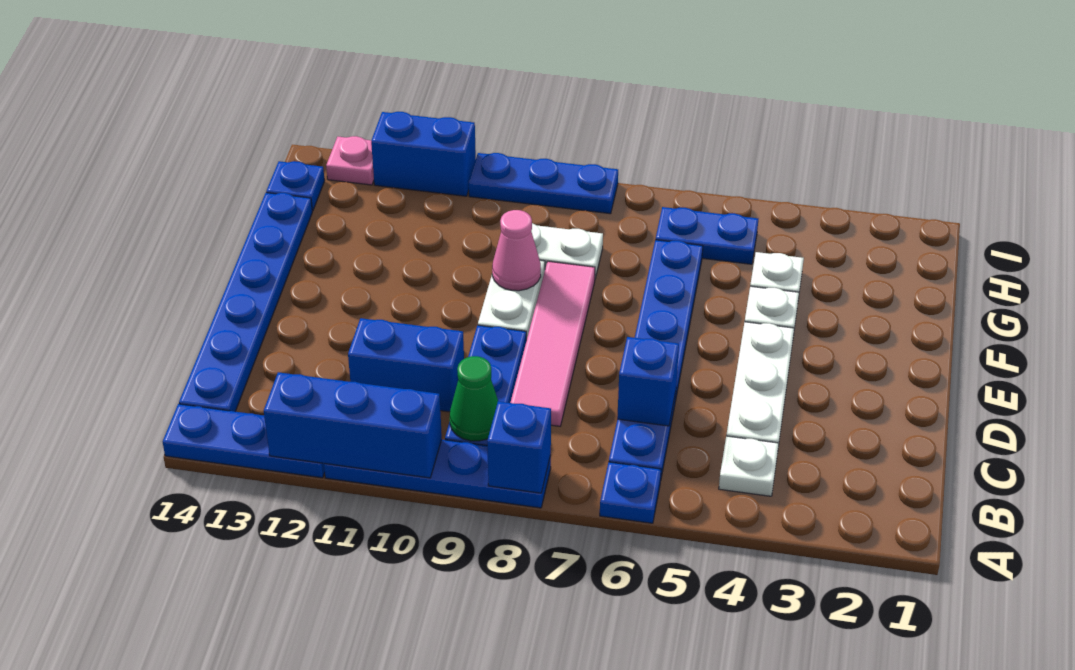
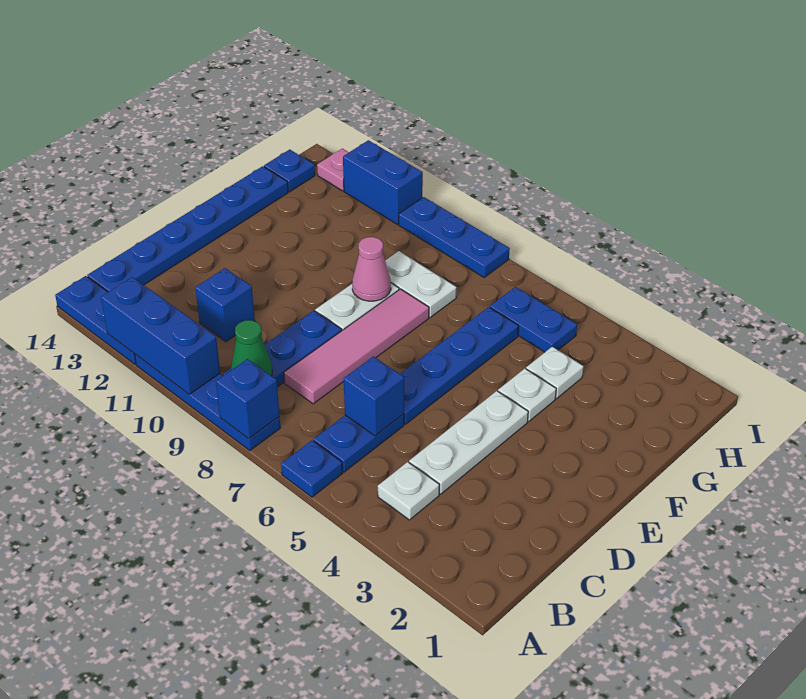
blue brick C10:C11 level 1 -> blue brick C11 level 1

